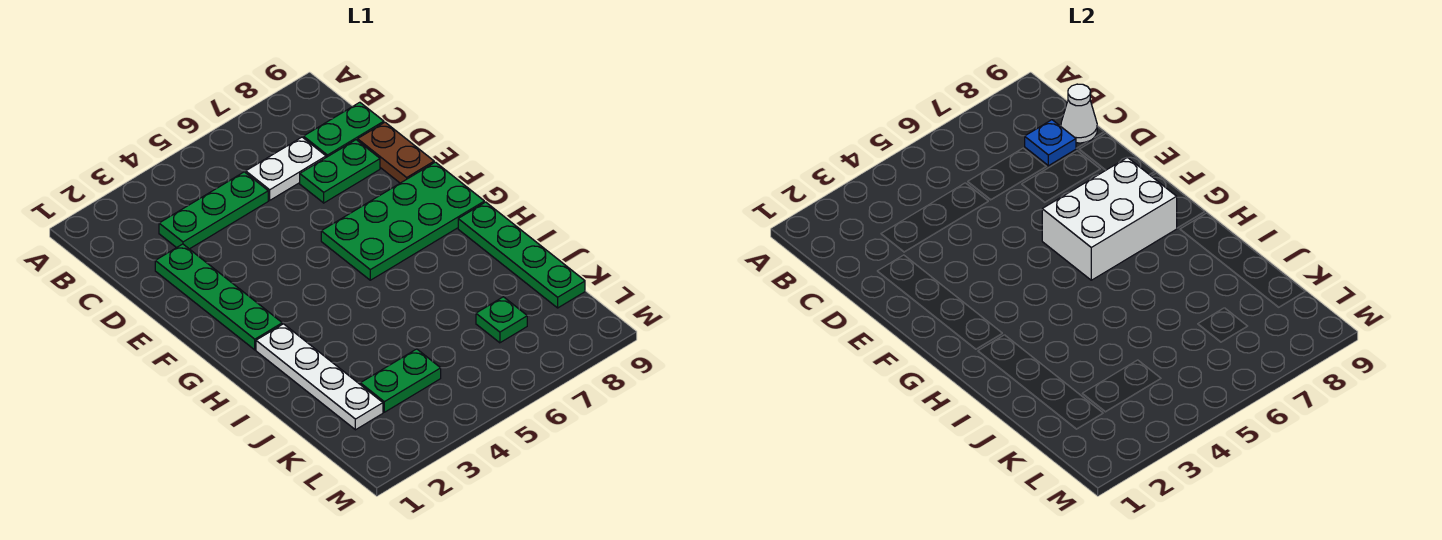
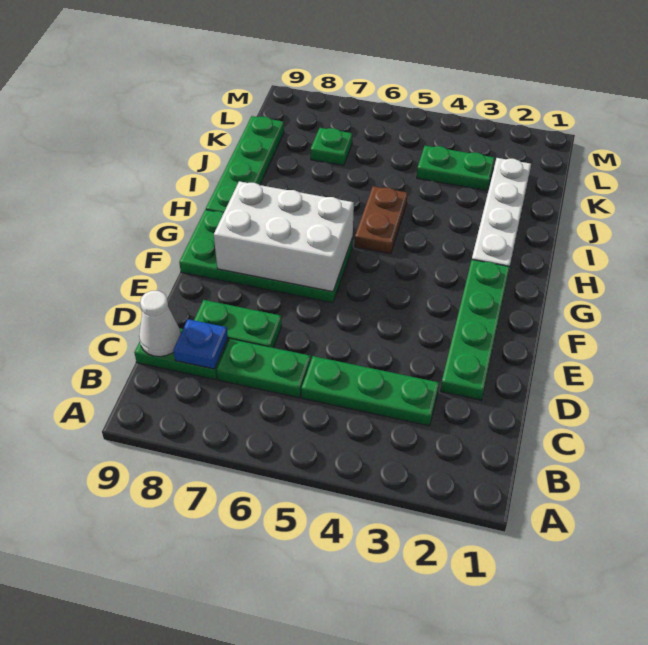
white plate C6:C7 level 1 -> green plate C6:C7 level 1
brown plate D9:E9 level 1 -> brown plate H5:I5 level 1

